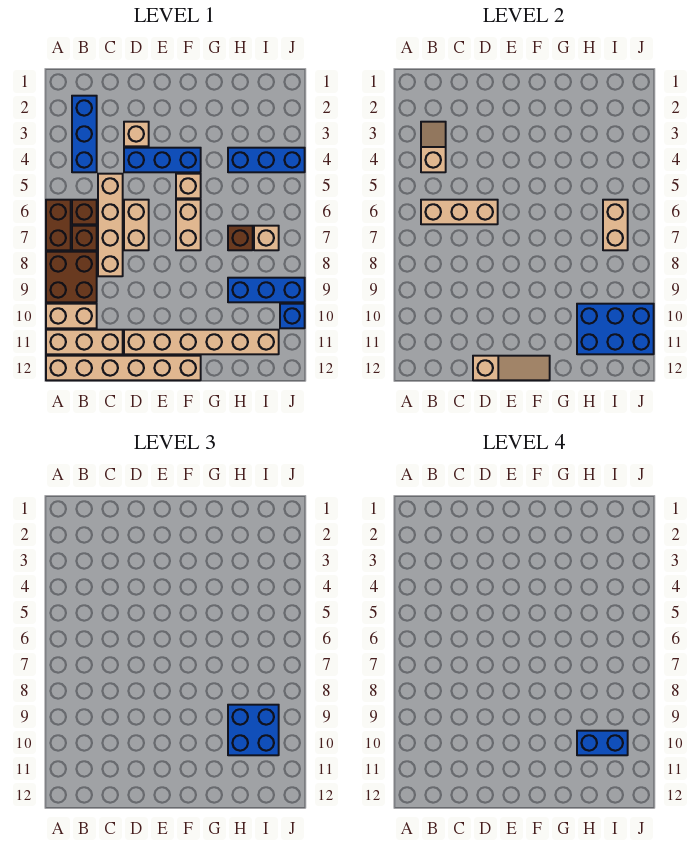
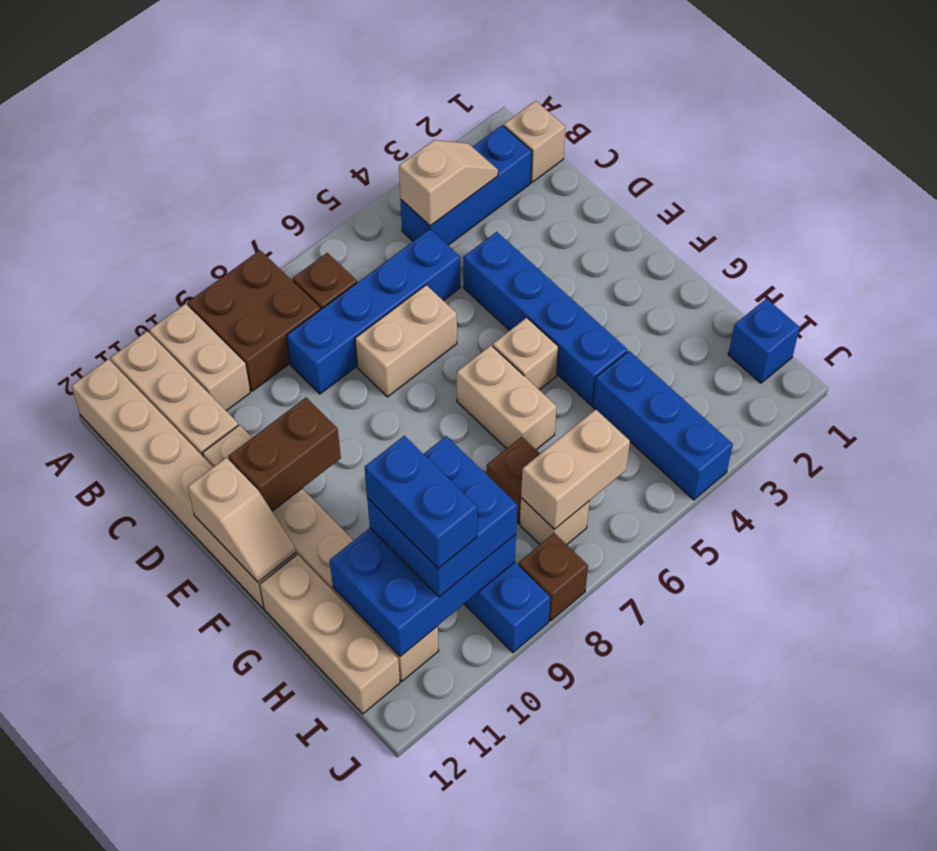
brown brick A6:A7 level 1 -> brown brick E10:E11 level 2
brown brick B6 level 1 -> brown brick J8 level 1
tan brick B6:D6 level 2 -> tan brick G12:I12 level 1
tan brick C5:C8 level 1 -> blue brick C5:C8 level 1
tan brick D3 level 1 -> tan brick B1 level 1
blue brick D4:F4 level 1 -> blue brick D4:G4 level 1
tan slope D12:F12 level 2 top D -> tan slope E12:F12 level 2 top E
tan brick F6:F7 level 1 -> tan brick F6:G6 level 1
blue brick H10:J11 level 2 -> blue brick H9:I11 level 2
blue brick J10 level 1 -> blue brick I1 level 1

